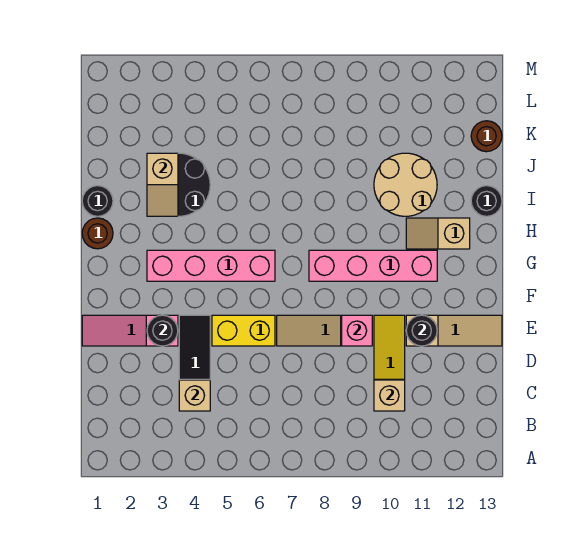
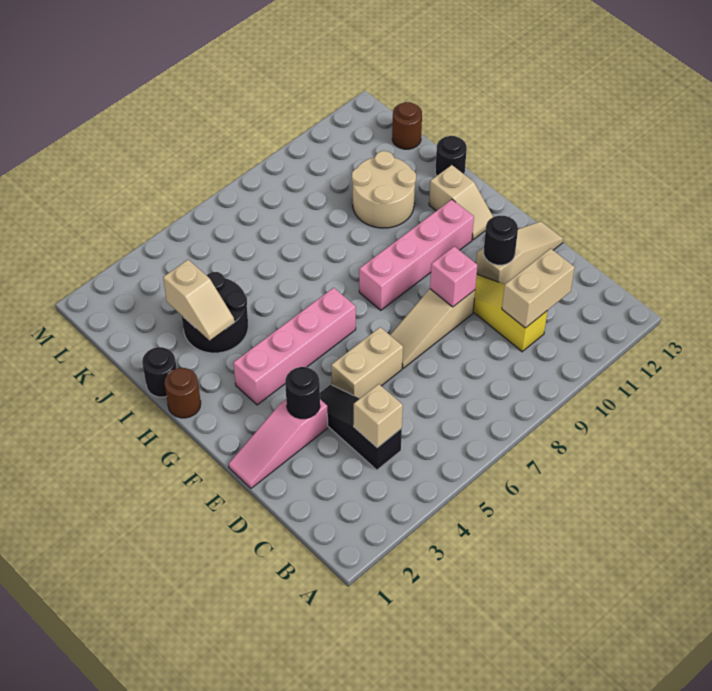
tan brick C10 level 2 -> tan brick C10:C11 level 2
yellow brick E5:E6 level 1 -> tan brick E5:E6 level 1
tan slope H11:H12 level 1 top 12 -> tan slope G12:H12 level 1 top H

